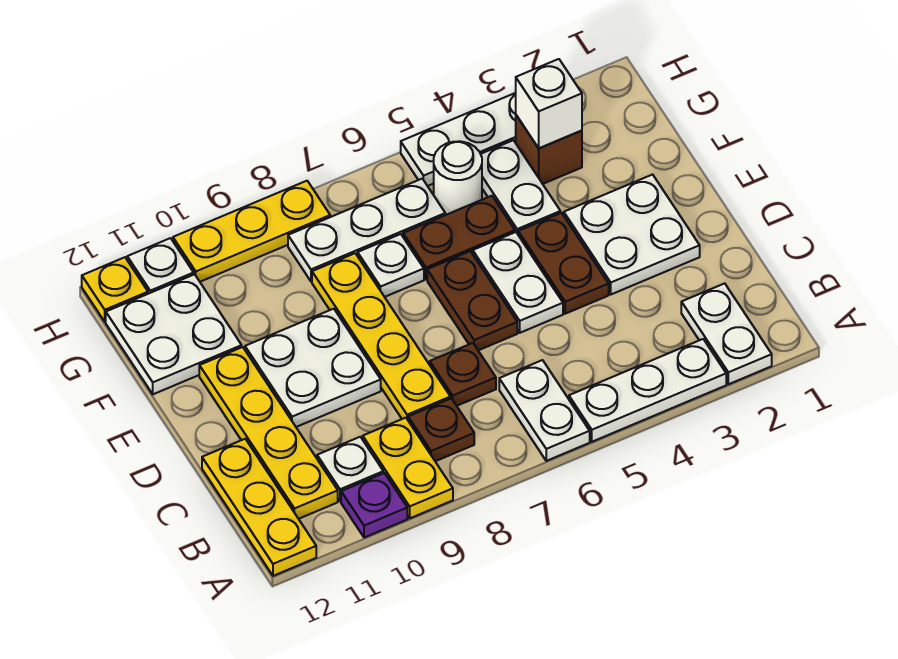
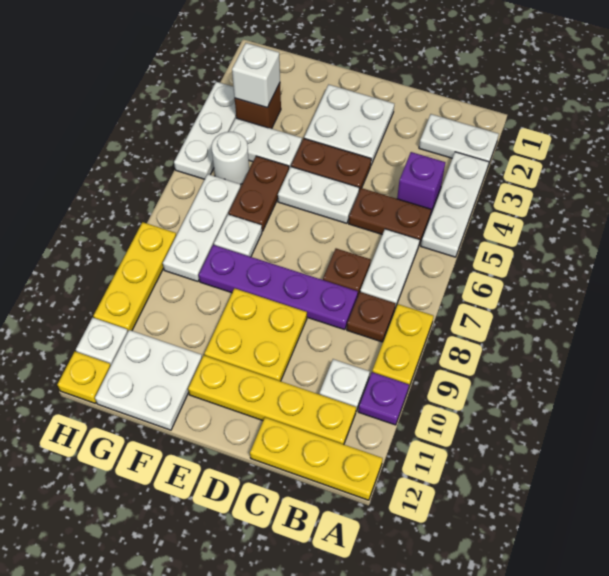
white plate A6:B6 level 1 -> white plate B6:B7 level 1
yellow plate A9:B9 level 1 -> yellow plate A8:A9 level 1
none -> purple brick B4 level 1
yellow plate C8:F8 level 1 -> purple plate C8:F8 level 1
brown plate D6:E6 level 1 -> brown plate B5:C5 level 1
white plate D9:E10 level 1 -> yellow plate D9:E10 level 1

